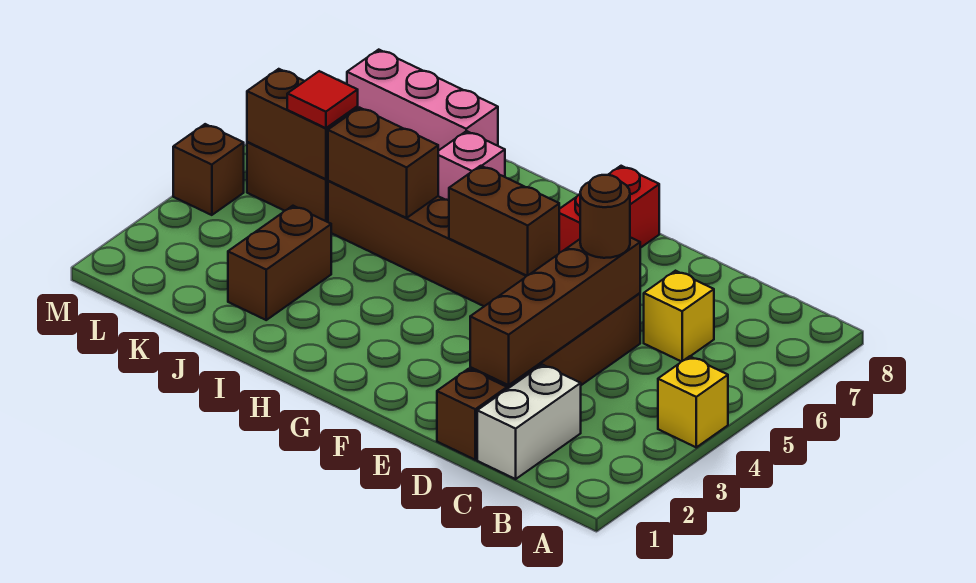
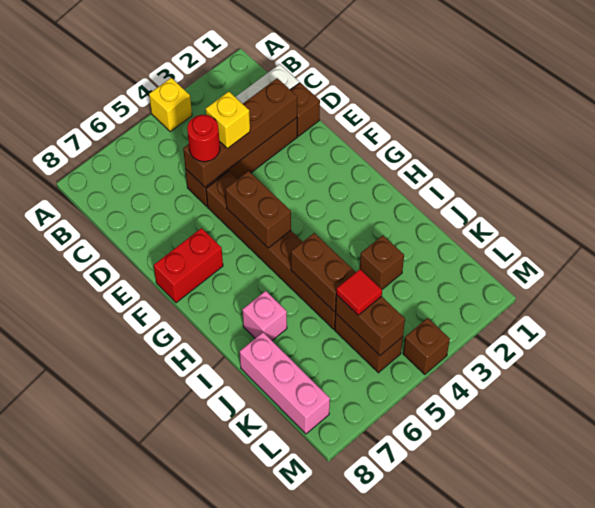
yellow brick C6 level 1 -> yellow brick D4 level 3
brown round brick D5 level 3 -> red round brick D5 level 3
brown brick J2:J3 level 1 -> brown brick J3 level 1

